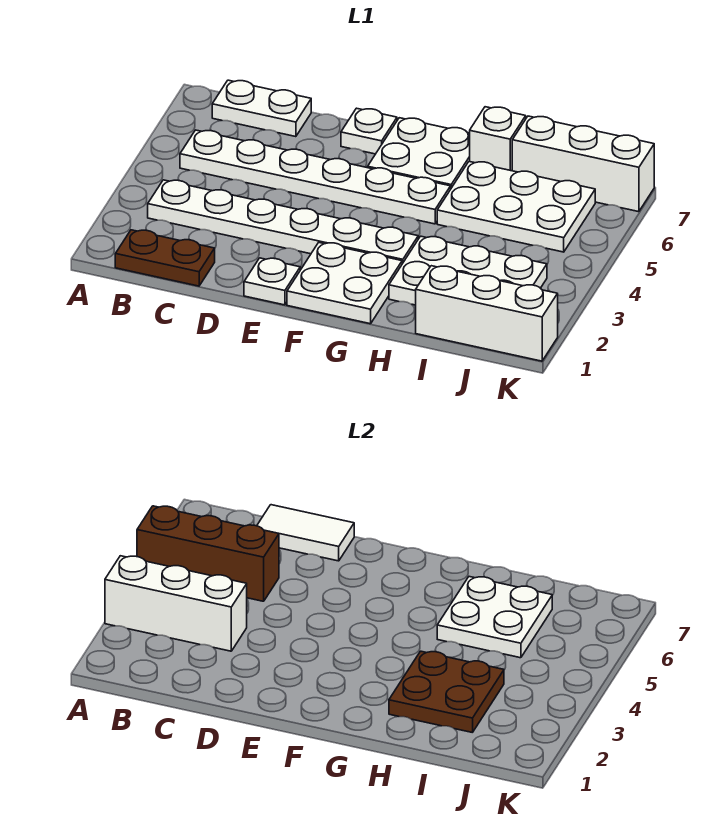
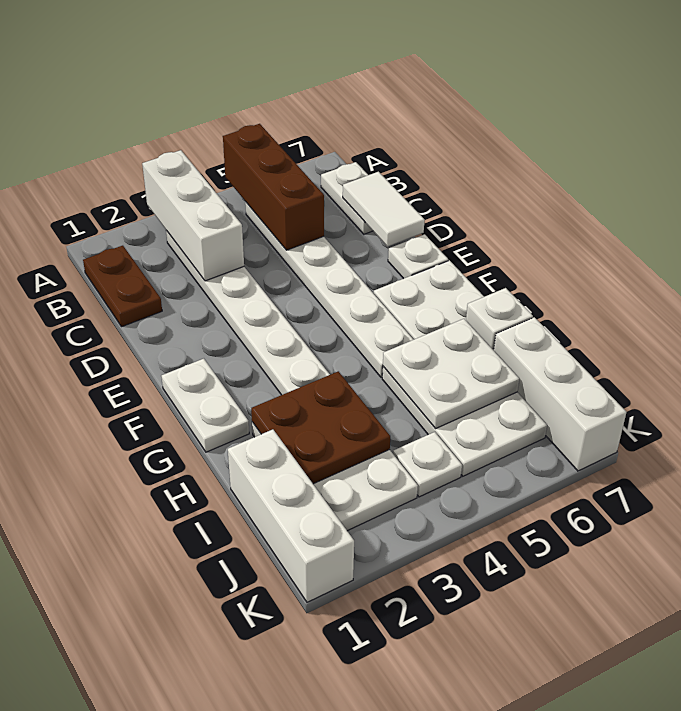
white plate E1 level 1 -> white plate J4 level 1
white plate F1:G2 level 1 -> white plate F1:G1 level 1

